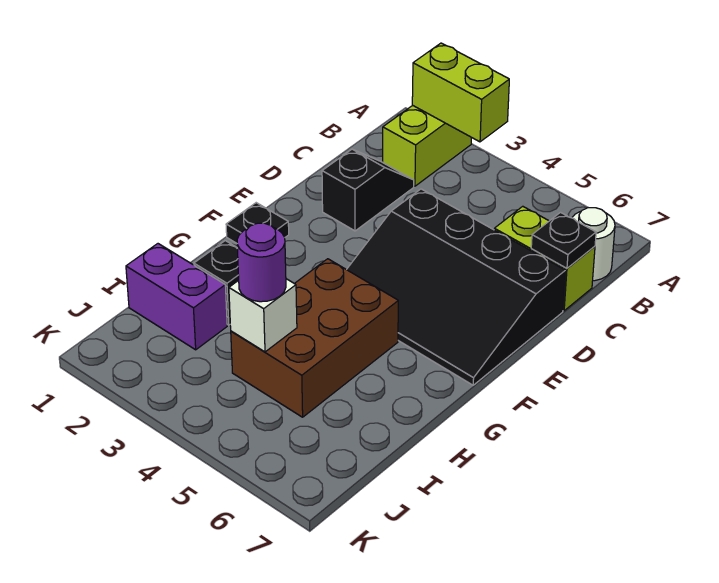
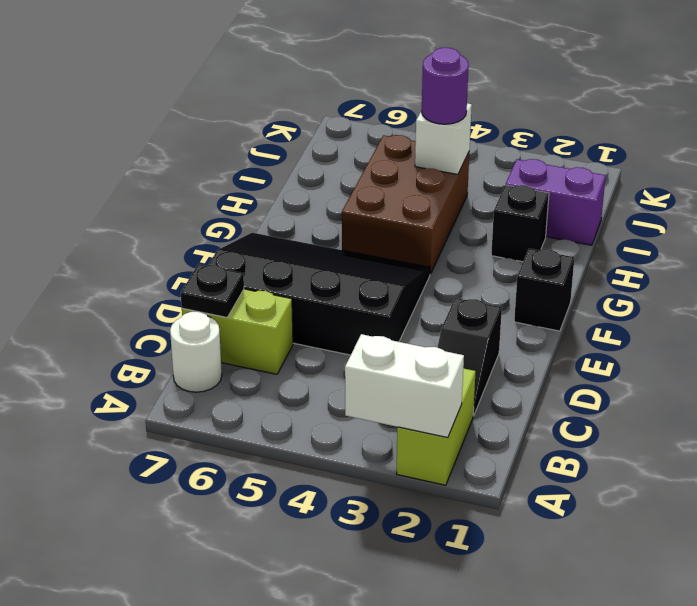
lime brick A2:A3 level 2 -> white brick A2:A3 level 2
black plate F1 level 1 -> black brick F1 level 1

